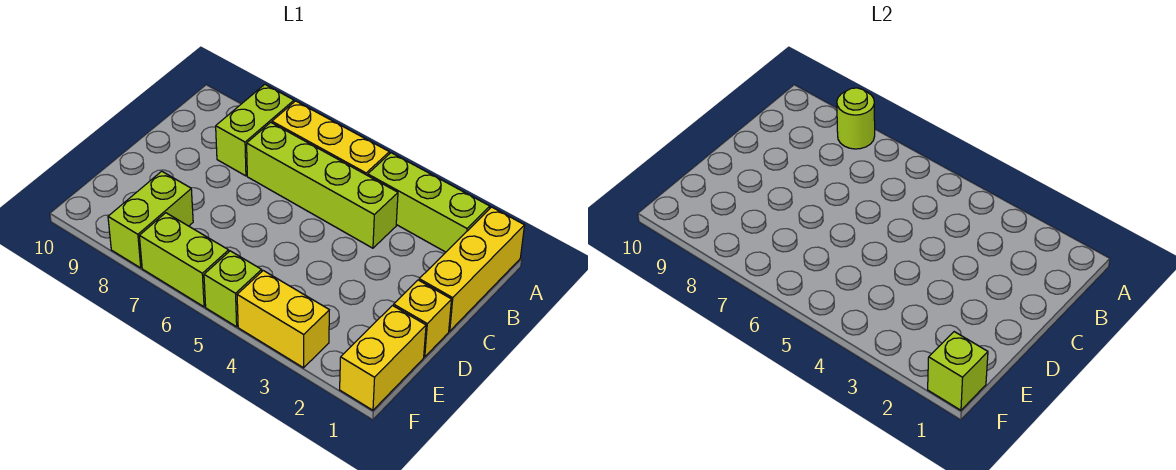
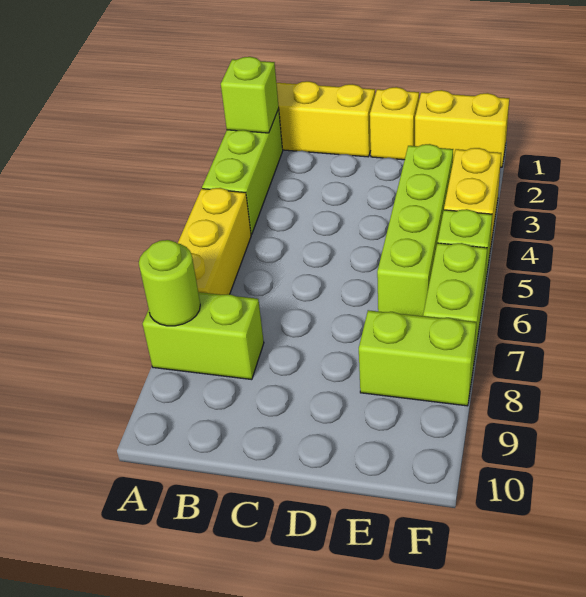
lime brick B4:B7 level 1 -> lime brick E3:E6 level 1
lime brick F1 level 2 -> lime brick A2 level 2

